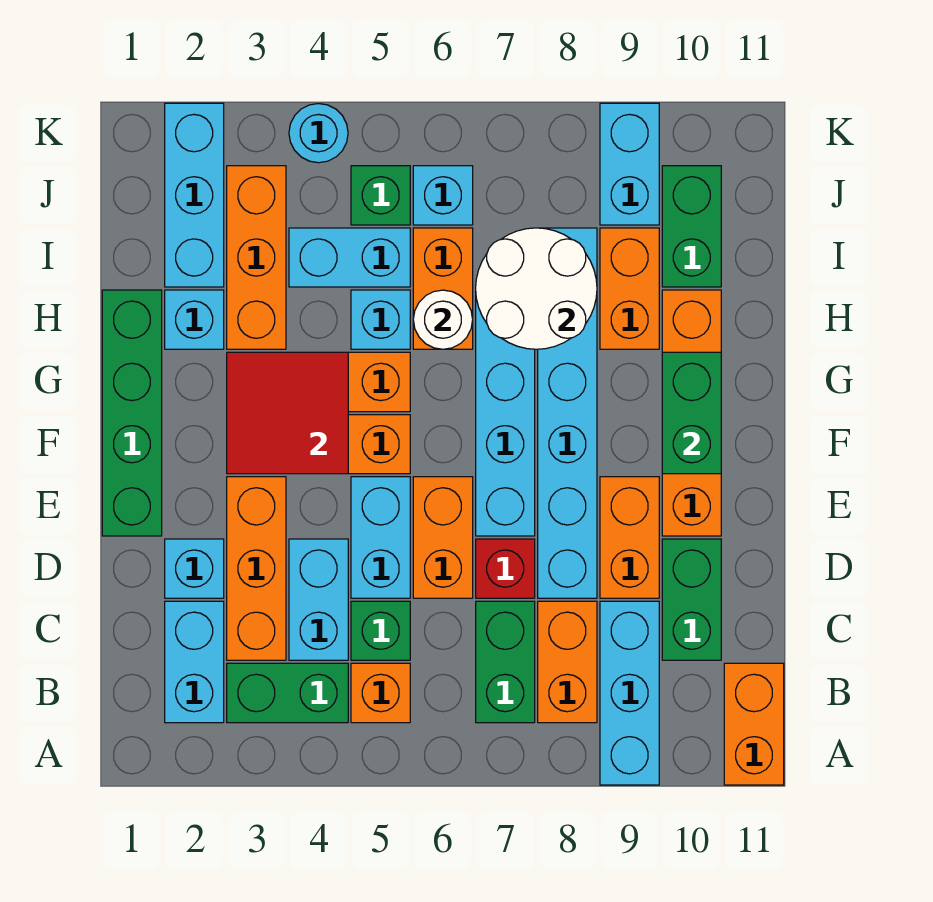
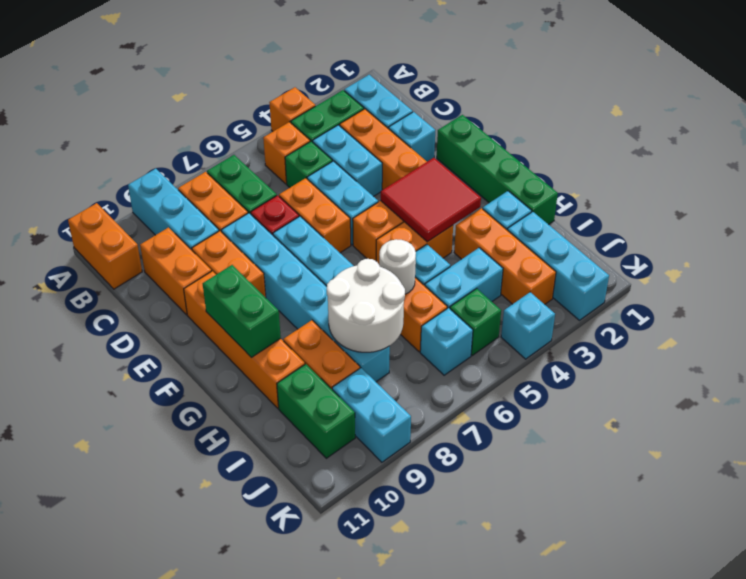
none -> orange brick A4 level 1
green brick C10:D10 level 1 -> orange brick C10:D10 level 1
cyan round brick K4 level 1 -> cyan brick K4 level 1

